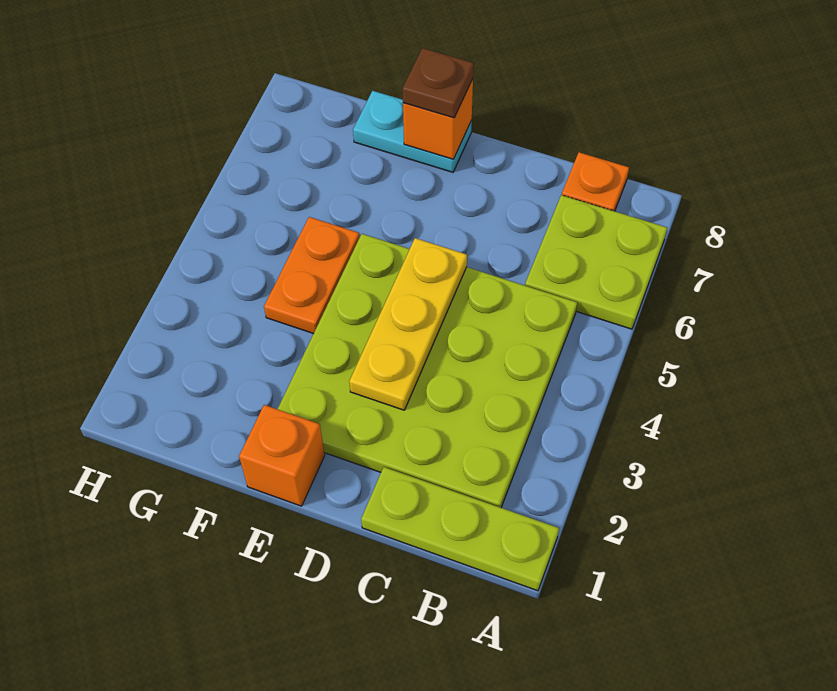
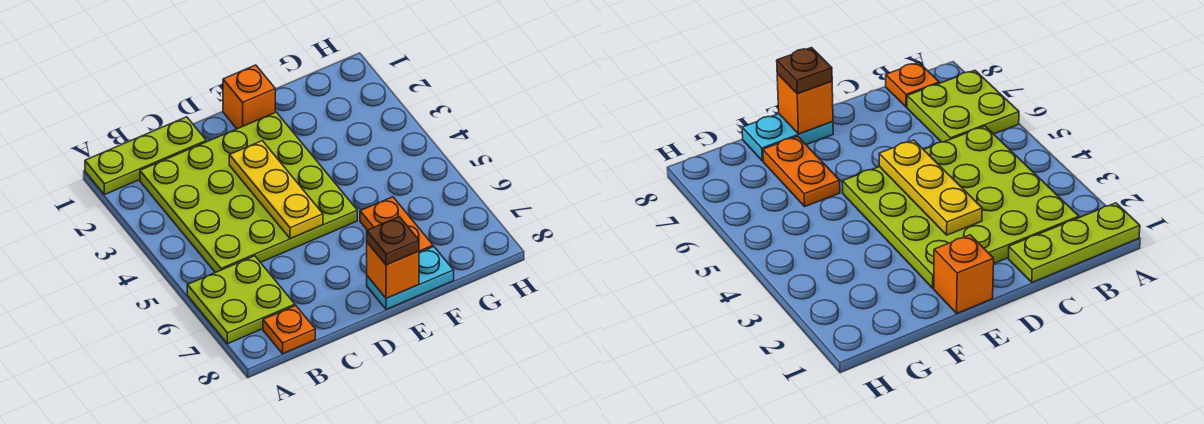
orange plate F4:F5 level 1 -> orange plate F6:F7 level 1

